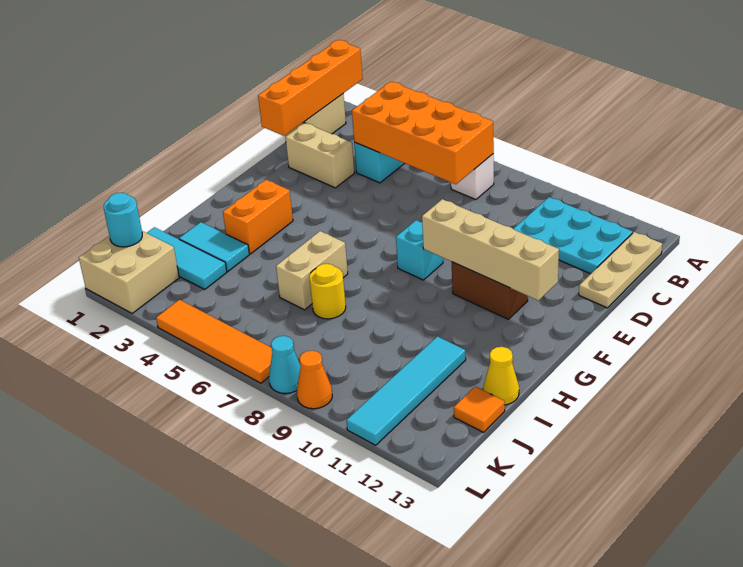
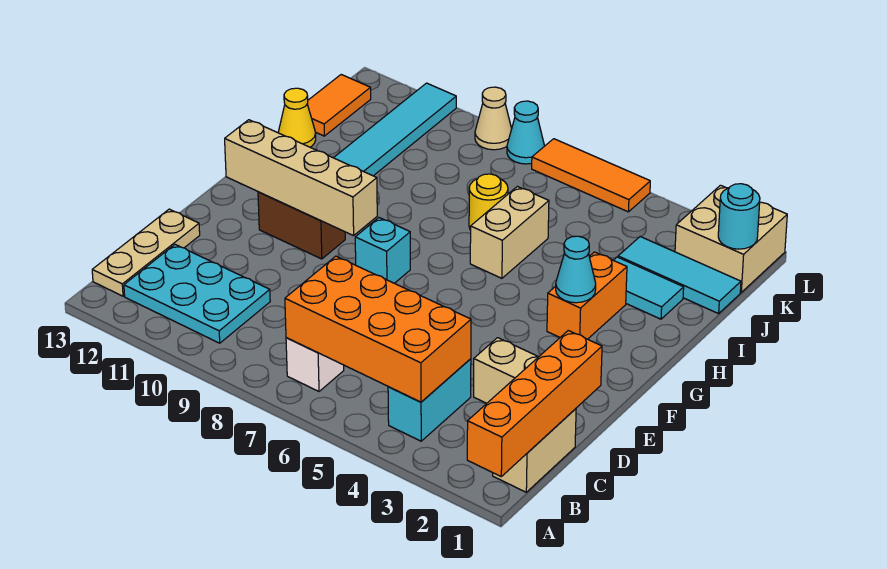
none -> cyan cone G3 level 2
orange tile J13 level 1 -> orange tile J13:K13 level 1
orange tile L4:L7 level 1 -> orange tile L5:L7 level 1
orange cone L9 level 1 -> tan cone L9 level 1

